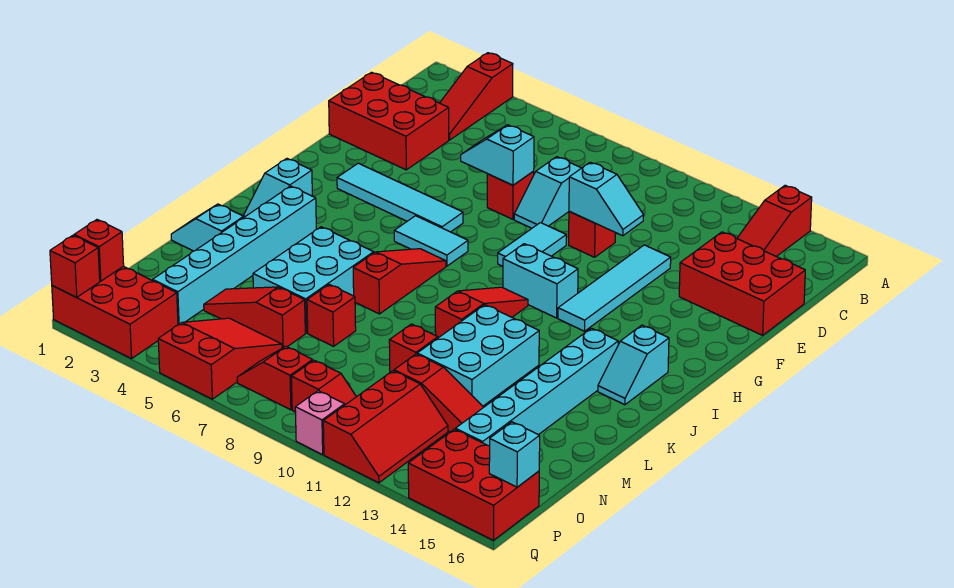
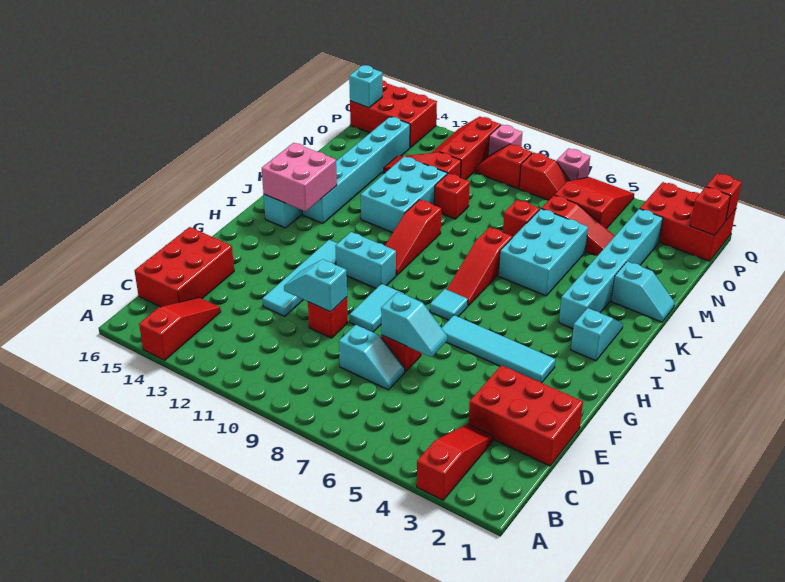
cyan slope D8:E8 level 1 top D -> cyan slope D7:D8 level 1 top 8
red brick D14:E16 level 1 -> red brick C15:E16 level 1
cyan tile H6:H7 level 1 -> cyan tile H7 level 1
none -> pink brick I14:J15 level 2
red slope O5:Q6 level 1 top Q -> red slope O5:Q6 level 1 top O
none -> pink brick Q7 level 1

